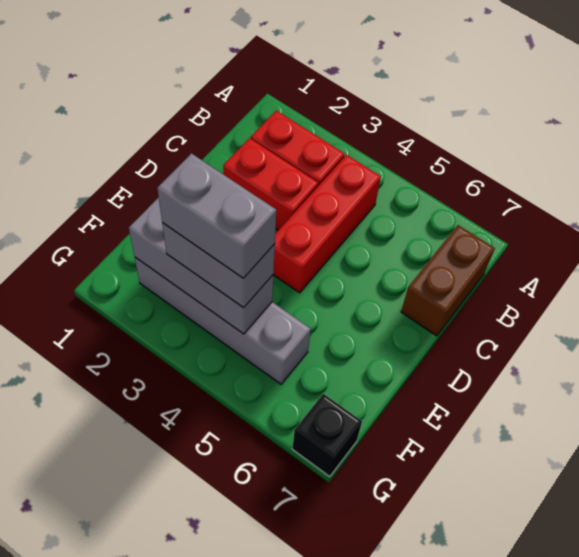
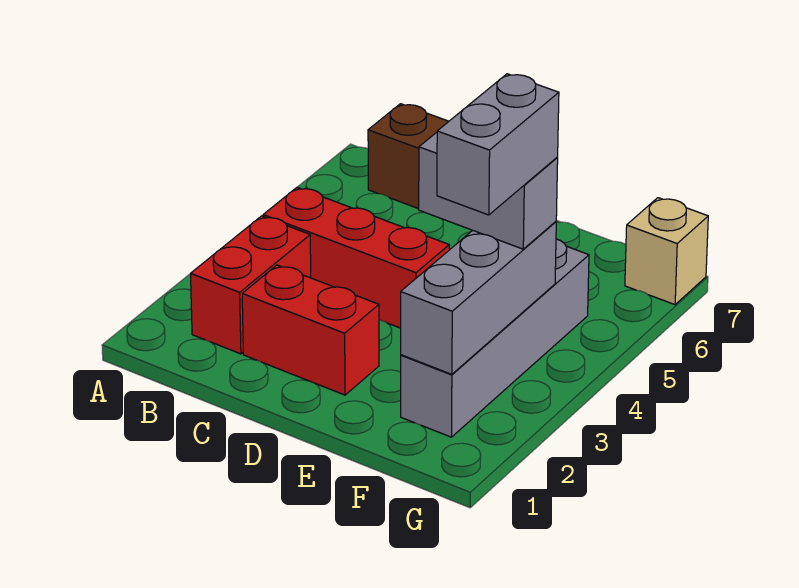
red brick C2:C3 level 1 -> red brick C2:D2 level 1
grey brick F3:F4 level 3 -> grey brick E4:F4 level 3
black brick G7 level 1 -> tan brick G7 level 1

